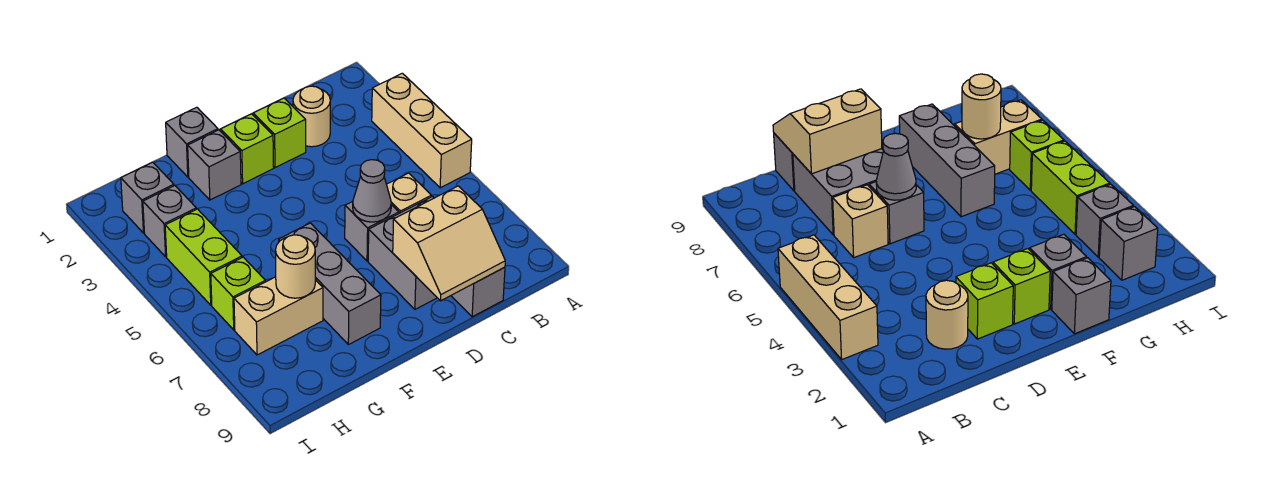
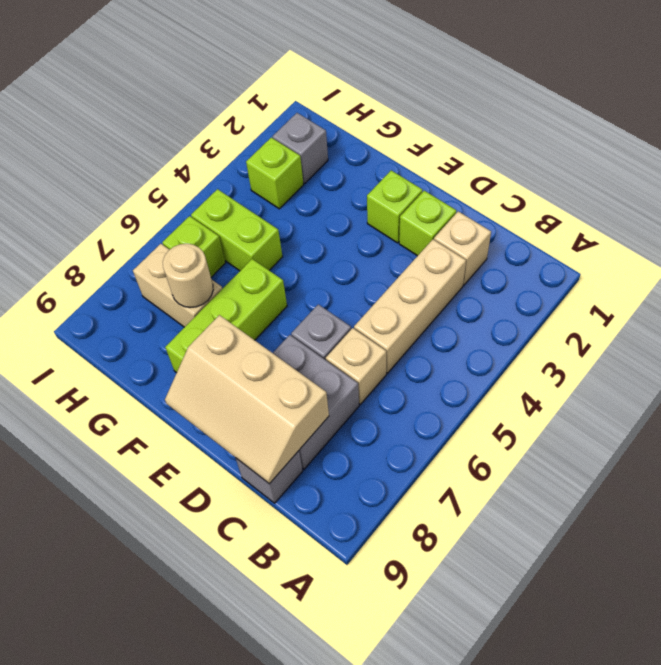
tan brick A3:A5 level 1 -> tan brick C3:C5 level 1
tan round brick C2 level 1 -> tan brick C2 level 1
tan slope C8:D9 level 2 top 8 -> tan slope C8:E9 level 2 top 8
grey cone D6 level 2 -> none
grey brick F1 level 1 -> none
grey brick F2 level 1 -> none
grey brick F6:F8 level 1 -> lime brick F6:F8 level 1
grey brick H3 level 1 -> lime brick H3 level 1
lime brick H4:H5 level 1 -> lime brick G5:H5 level 1

